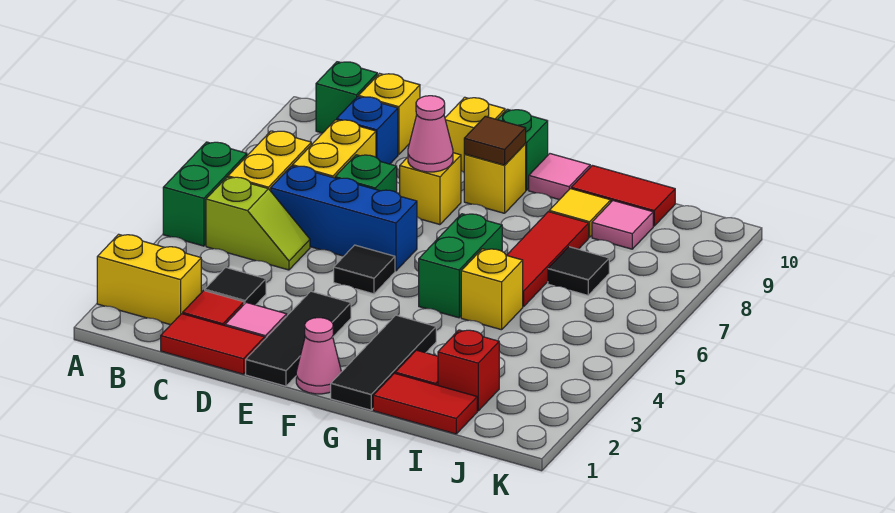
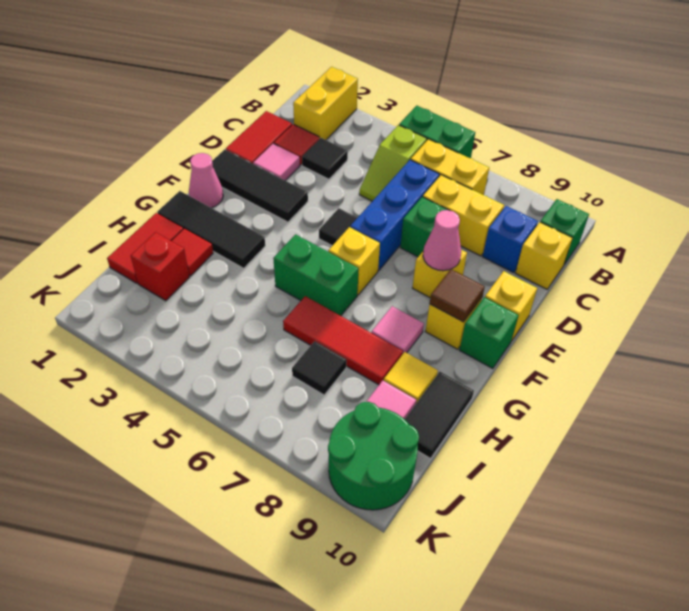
pink tile G10 level 1 -> pink tile G8 level 1
yellow brick H5 level 1 -> yellow brick F6 level 1
red tile H10:I10 level 1 -> black tile H10:I10 level 1
none -> green round brick J9:K10 level 1

